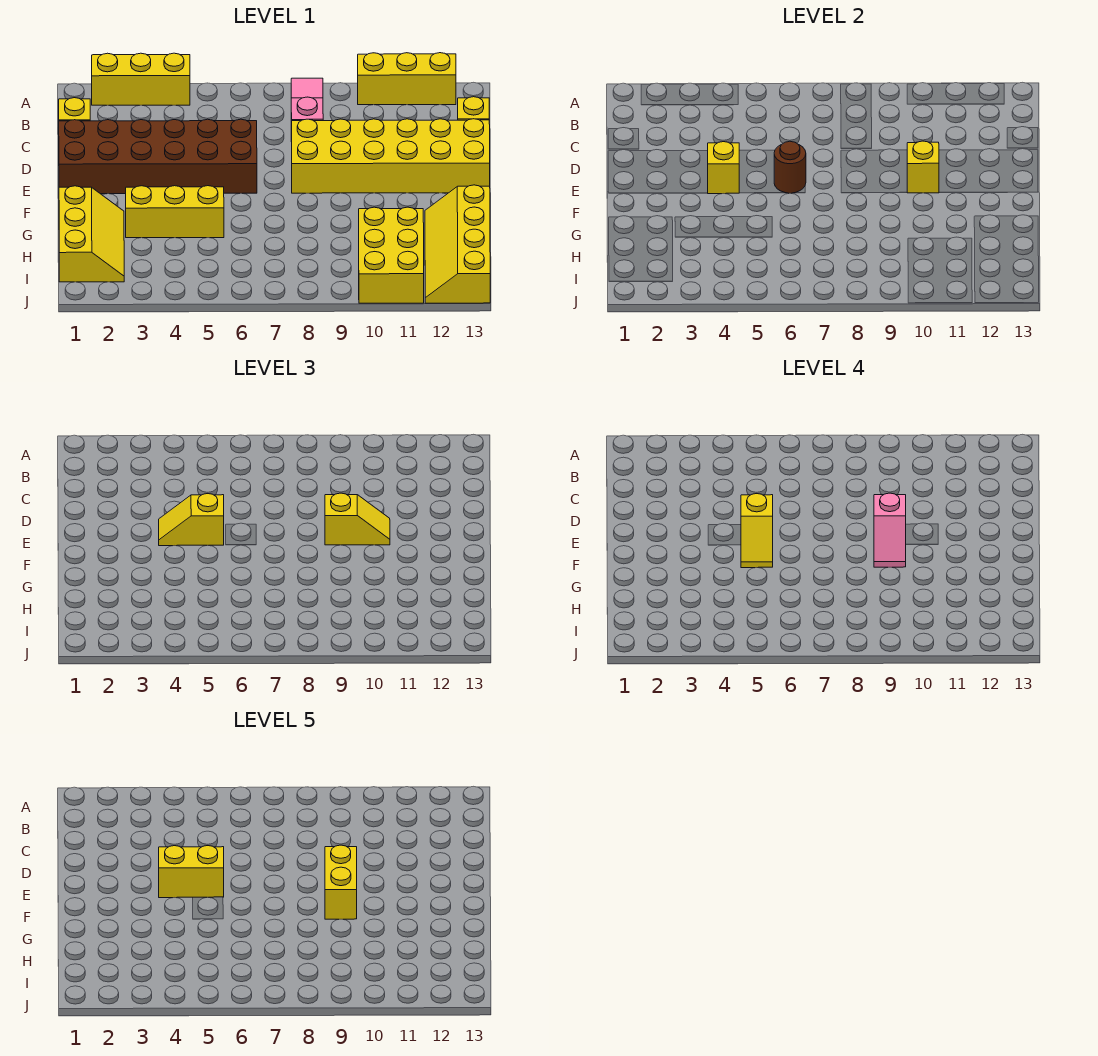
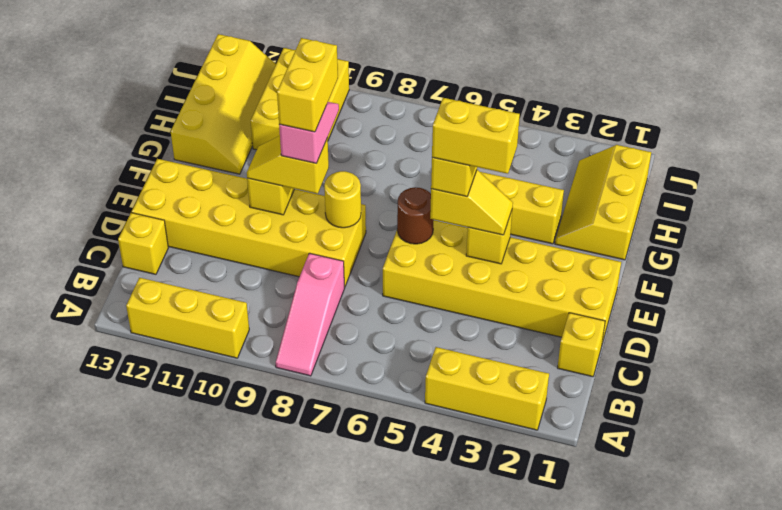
brown brick D1:E6 level 1 -> yellow brick D1:E6 level 1
none -> yellow round brick E8 level 2

